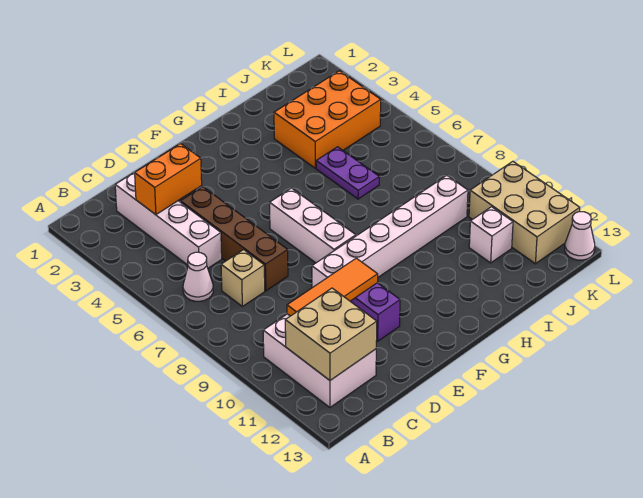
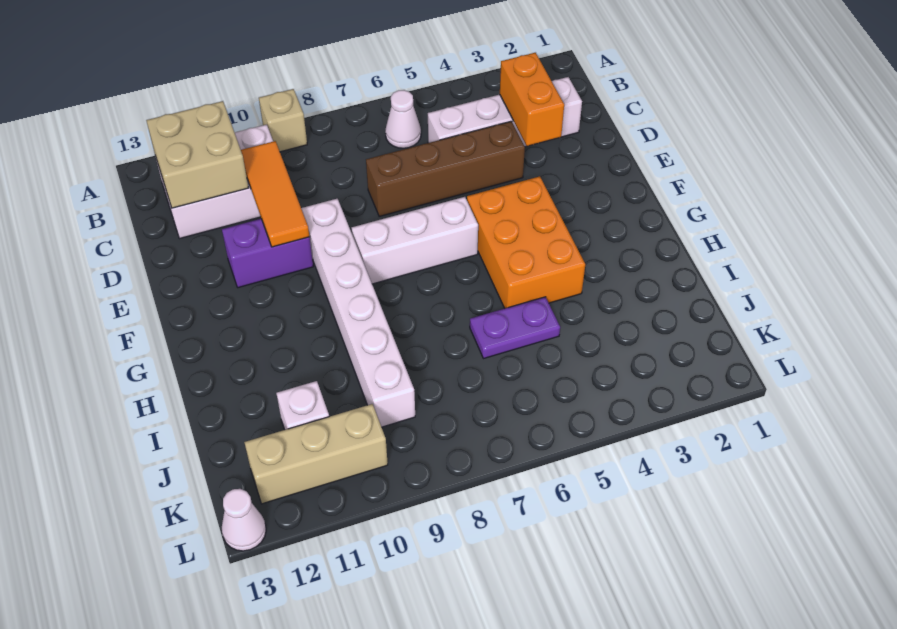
tan brick C7 level 1 -> tan brick A9 level 1
orange brick I3:K4 level 1 -> orange brick F4:H5 level 1
tan brick K10:L12 level 1 -> tan brick K10:K12 level 1

